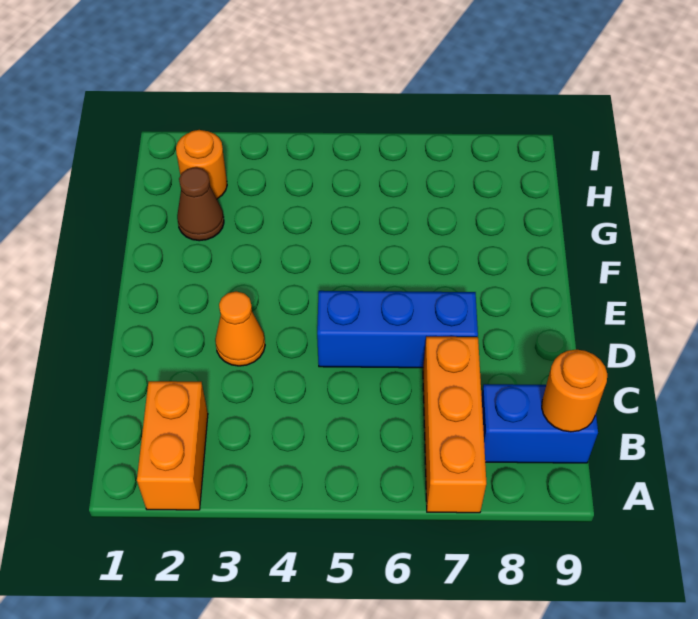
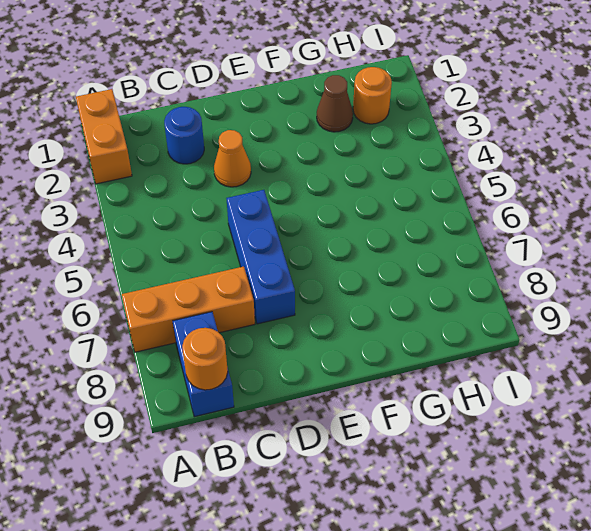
orange brick A2:B2 level 1 -> orange brick A1:A2 level 1
none -> blue round brick C2 level 1

